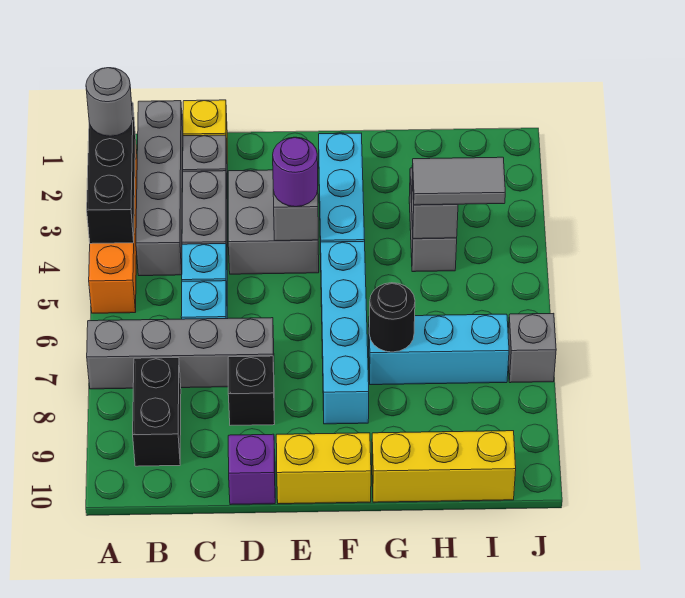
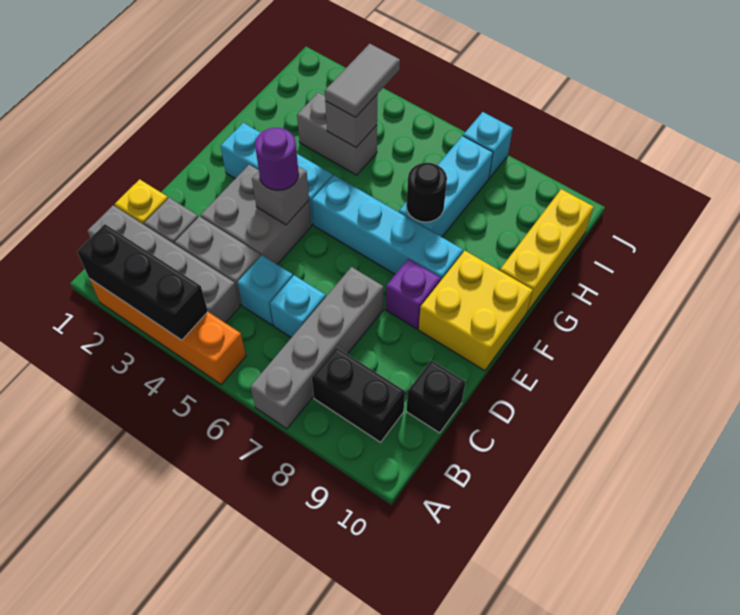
grey round brick A2 level 3 -> none
black brick D8 level 1 -> black brick C10 level 1
purple brick D10 level 1 -> purple brick E8 level 1
yellow brick E10:F10 level 1 -> yellow brick E9:F10 level 1
grey brick J7 level 1 -> cyan brick J7 level 1

